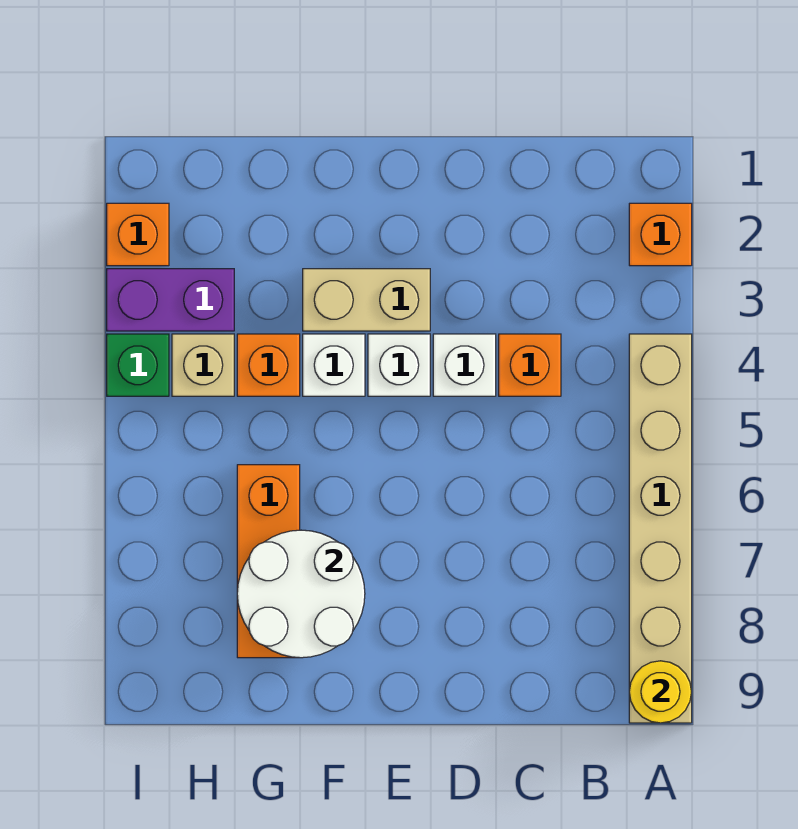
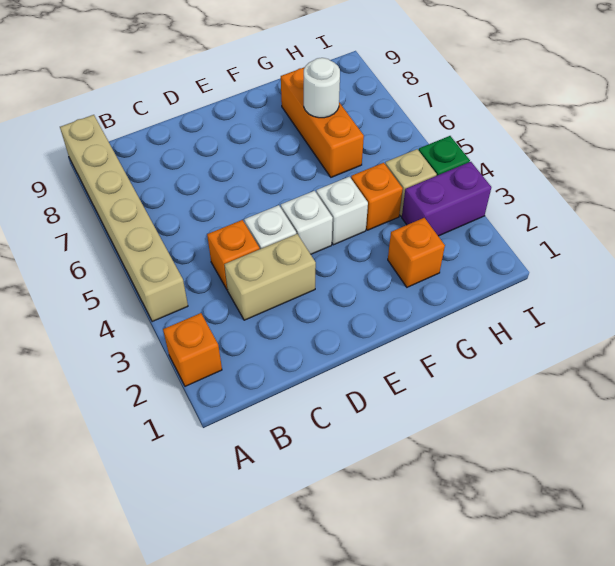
yellow round brick A9 level 2 -> none
tan brick E3:F3 level 1 -> tan brick C3:D3 level 1
white round brick F7:G8 level 2 -> white round brick G7 level 2
orange brick I2 level 1 -> orange brick G2 level 1

